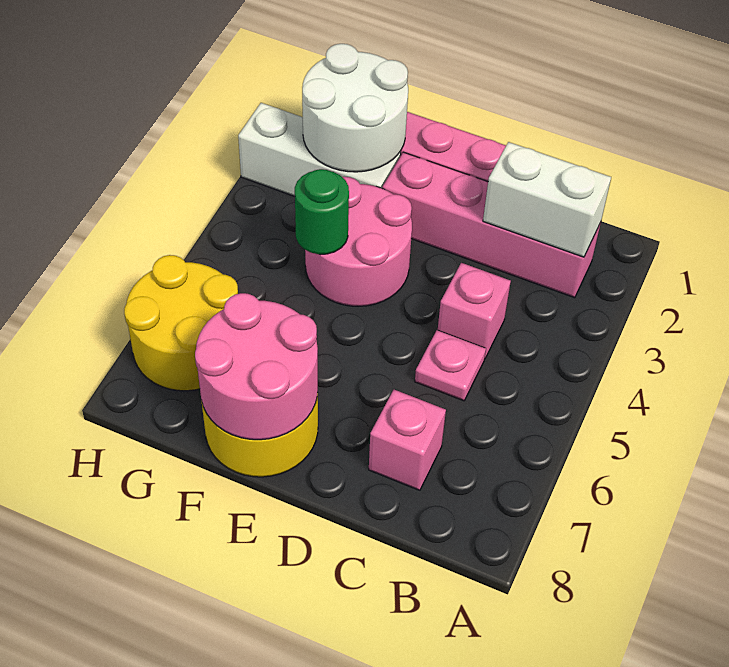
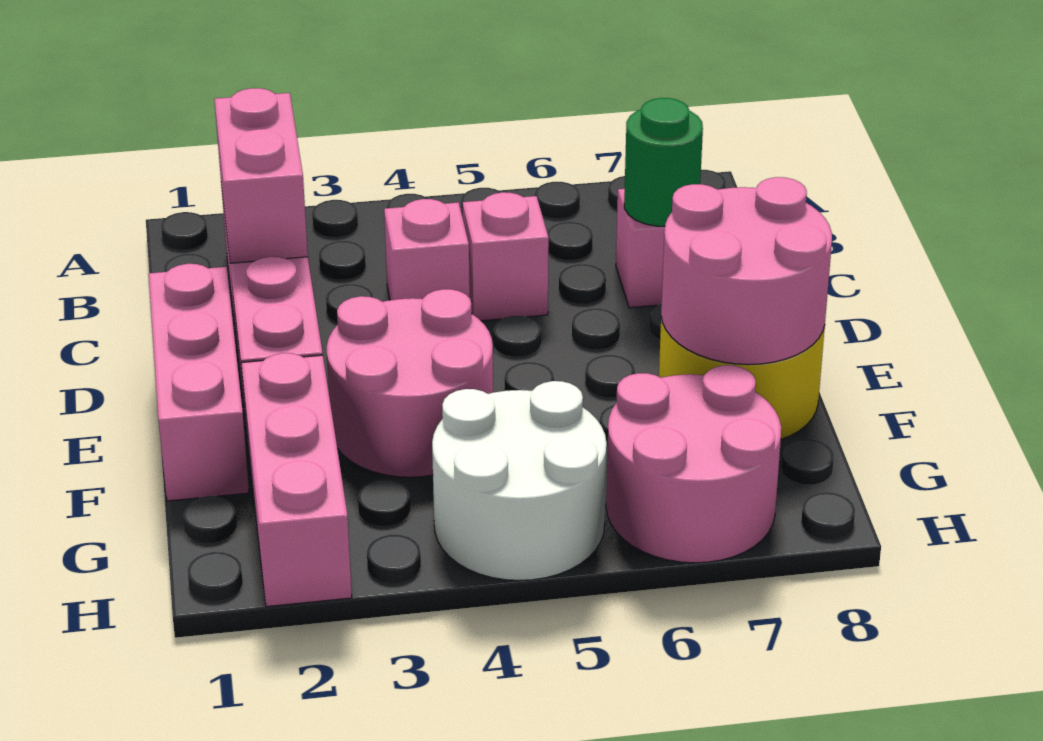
white brick B2:C2 level 2 -> pink brick B2:C2 level 2
pink plate C5 level 1 -> pink brick C5 level 1
white round brick F1:G2 level 2 -> white round brick G4:H5 level 1
white brick F2:H2 level 1 -> pink brick F2:H2 level 1
green round brick F4 level 2 -> green round brick C7 level 2
yellow round brick G6:H7 level 1 -> pink round brick G6:H7 level 1

